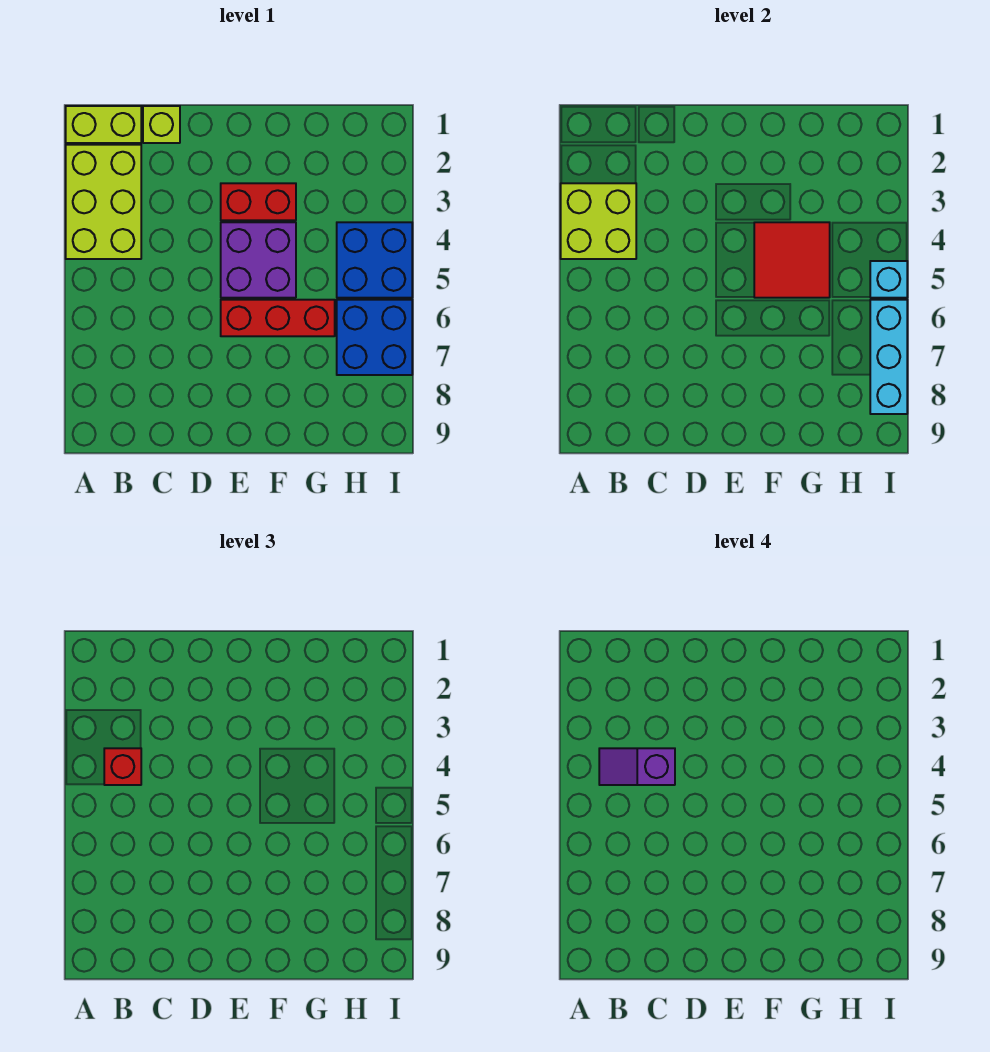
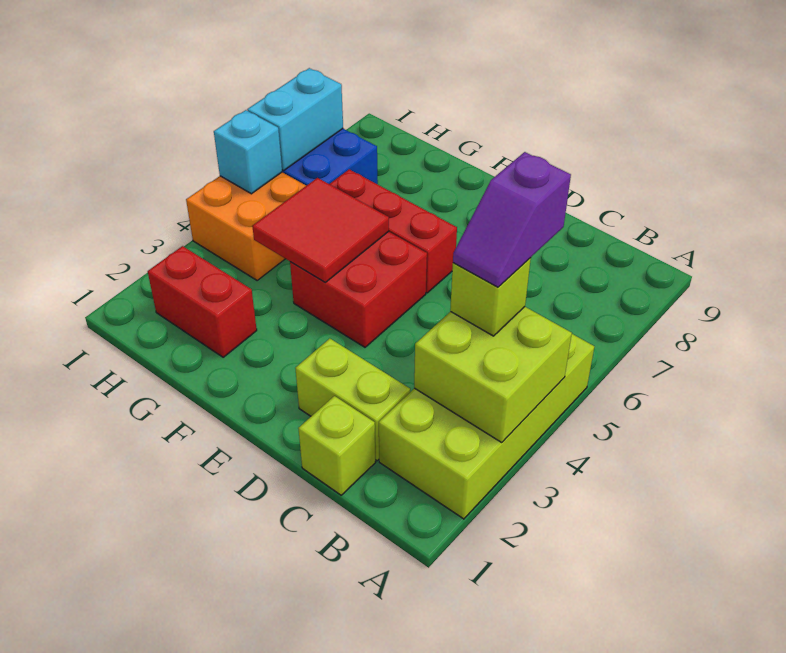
lime brick A1:B1 level 1 -> lime brick C2:D2 level 1
lime brick A2:B4 level 1 -> lime brick A2:B5 level 1
red brick B4 level 3 -> lime brick B4 level 3
purple slope B4:C4 level 4 top C -> purple slope B4:B5 level 4 top 5
red brick E3:F3 level 1 -> red brick G2:H2 level 1
purple brick E4:F5 level 1 -> red brick E4:F5 level 1
blue brick H4:I5 level 1 -> orange brick H4:I5 level 1
cyan brick I6:I8 level 2 -> cyan brick I6:I7 level 2

